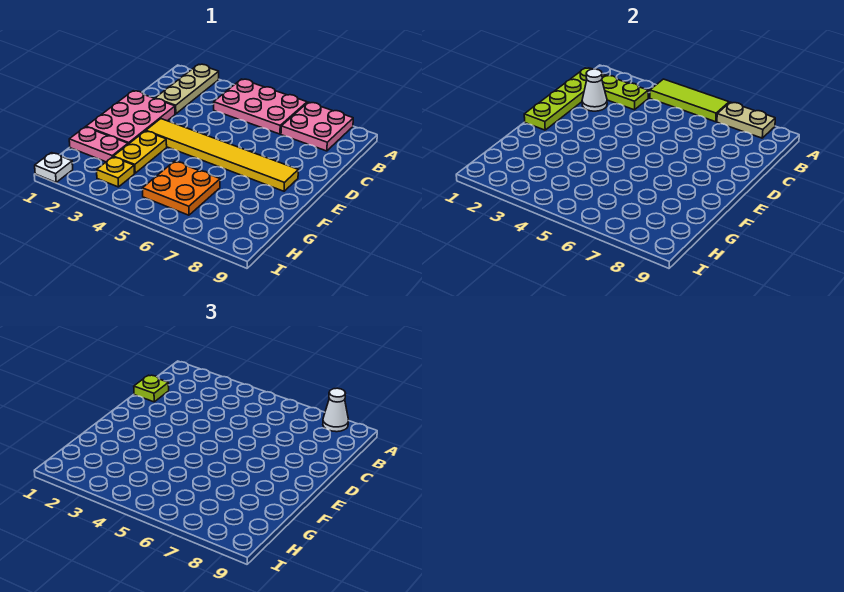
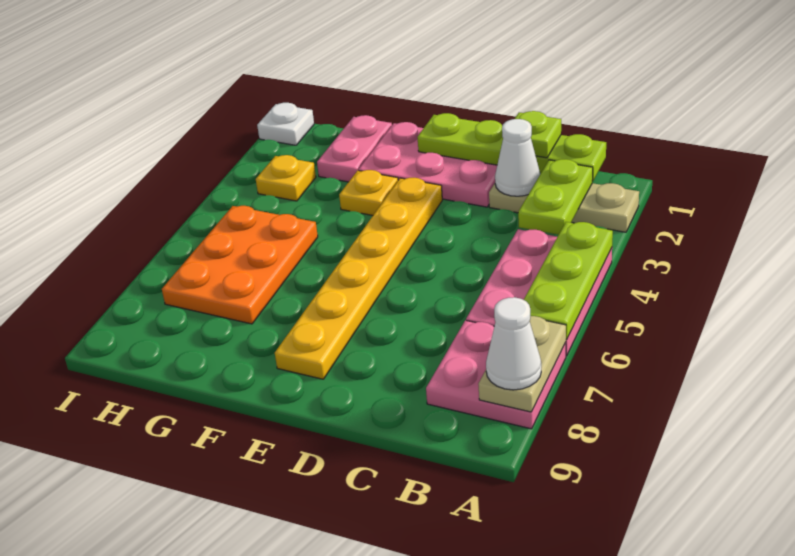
lime tile A4:A6 level 2 -> lime plate A4:A6 level 2
yellow tile E3:E8 level 1 -> yellow plate E3:E8 level 1
yellow plate F3:G3 level 1 -> yellow plate F3 level 1
orange plate G5:H6 level 1 -> orange plate G5:H7 level 1

